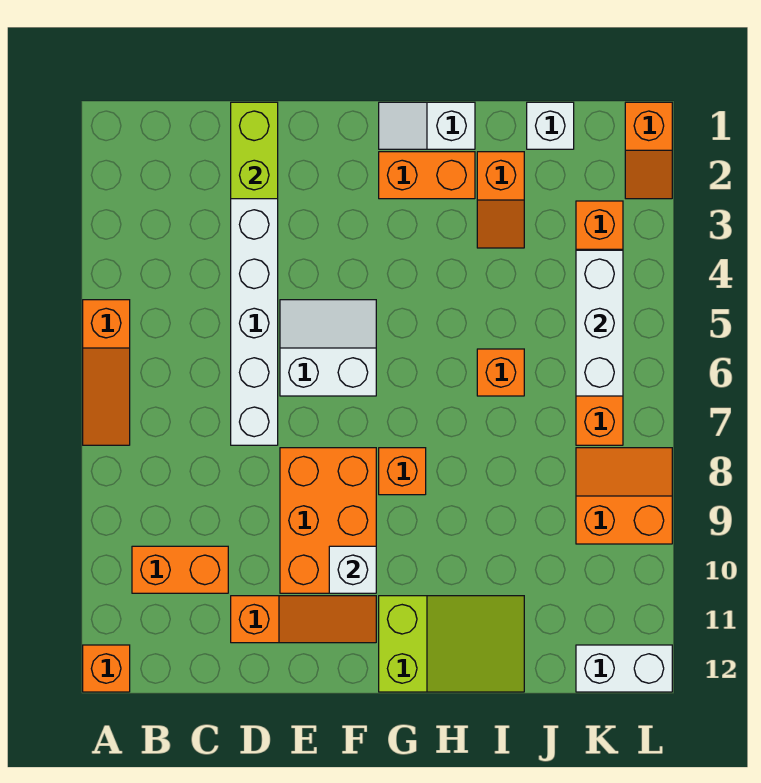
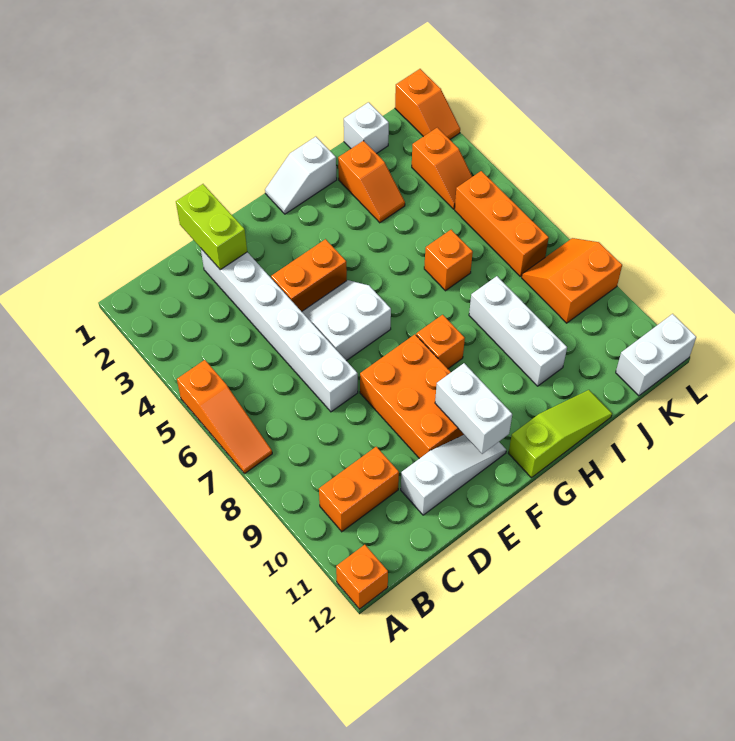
orange slope D11:F11 level 1 top D -> white slope D11:F11 level 1 top D
white brick F10 level 2 -> white brick F10:F11 level 2
orange brick G2:H2 level 1 -> orange brick E4:F4 level 1
lime slope G11:I12 level 1 top G -> lime slope G12:I12 level 1 top G
white brick K4:K6 level 2 -> white brick I8:I10 level 1

